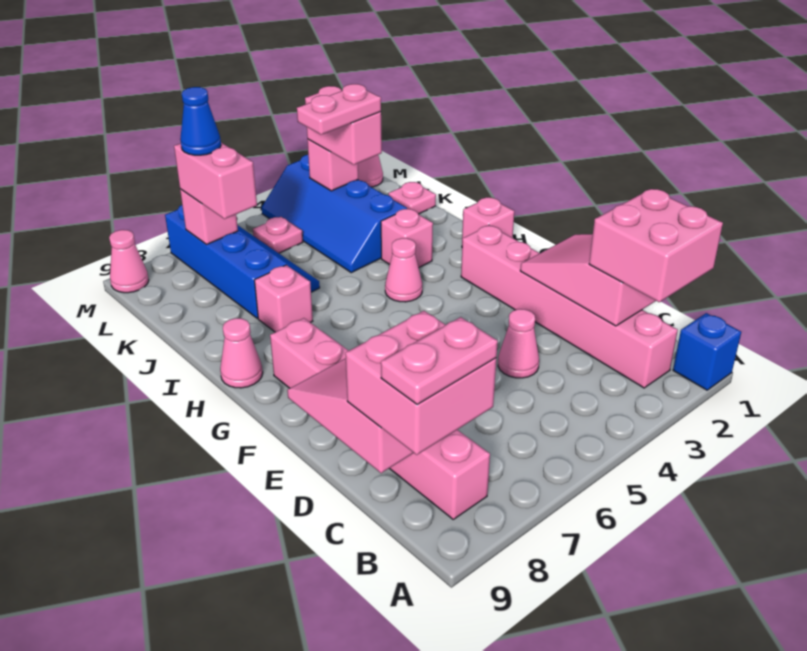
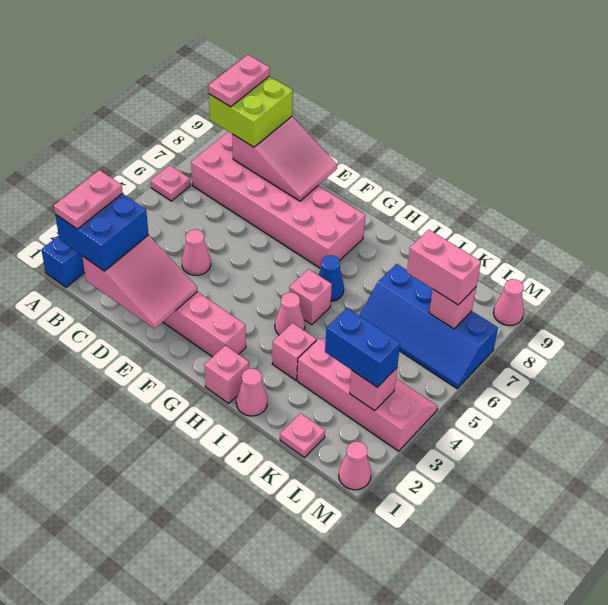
pink brick B1:C2 level 3 -> blue brick B1:C2 level 3
pink brick B8:G8 level 1 -> pink brick B7:G8 level 1
pink brick B8:C9 level 3 -> lime brick B8:C9 level 3
pink cone H9 level 1 -> pink cone I1 level 1
pink brick I7 level 1 -> pink brick H5 level 1
blue slope J3:M4 level 1 top 3 -> pink slope J3:M4 level 1 top 3
pink brick K3:L3 level 3 -> blue brick K3:L3 level 3
pink plate K3:K4 level 4 -> pink plate B1:B2 level 4
pink plate L5 level 1 -> pink plate A6 level 1
blue cone L7 level 4 -> blue cone H6 level 1

